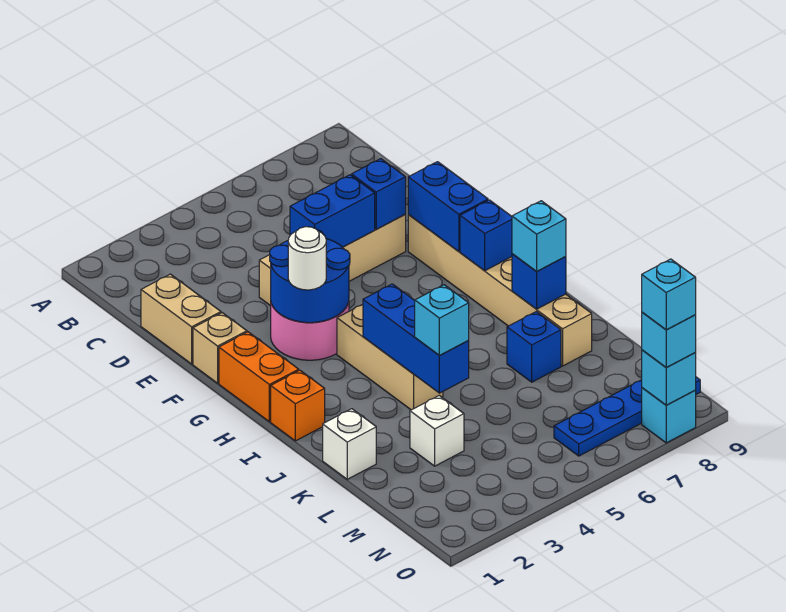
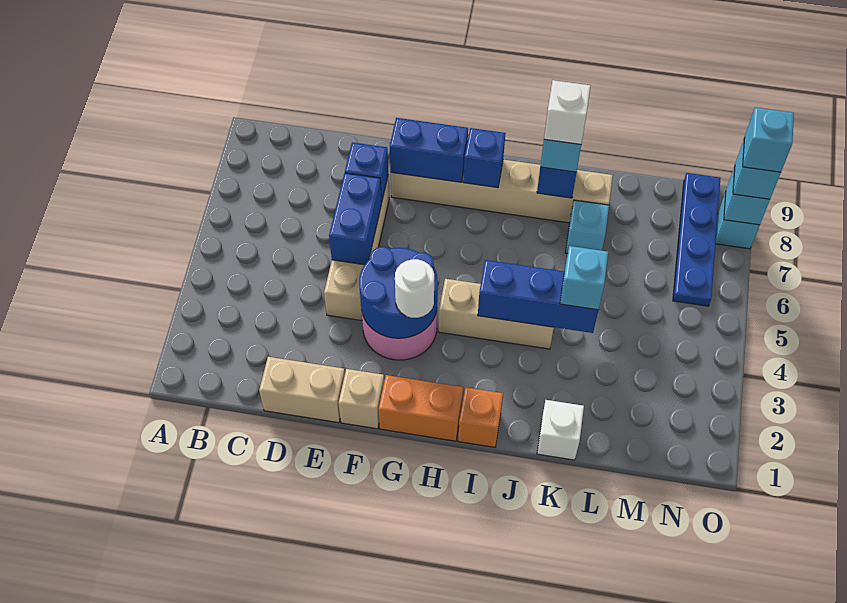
blue brick K7 level 1 -> cyan brick K7 level 1
white brick L3 level 1 -> white brick J8 level 4

